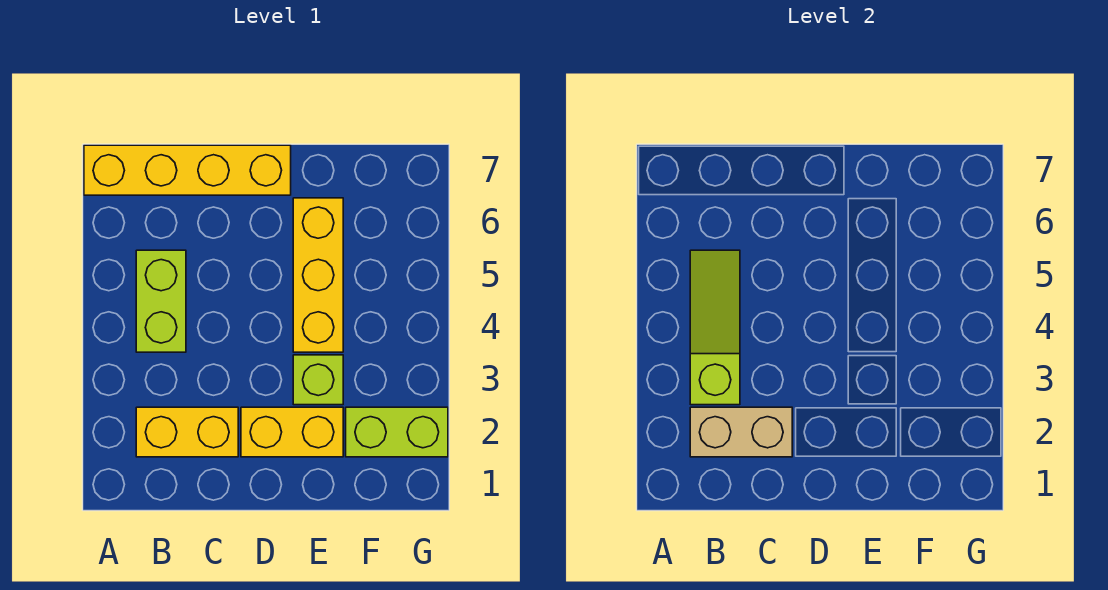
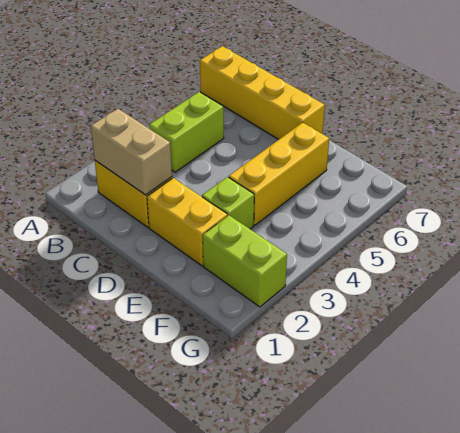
lime slope B3:B5 level 2 top 3 -> none

